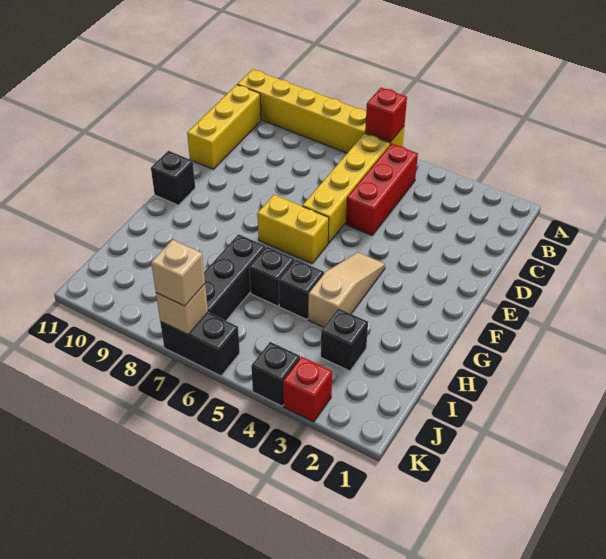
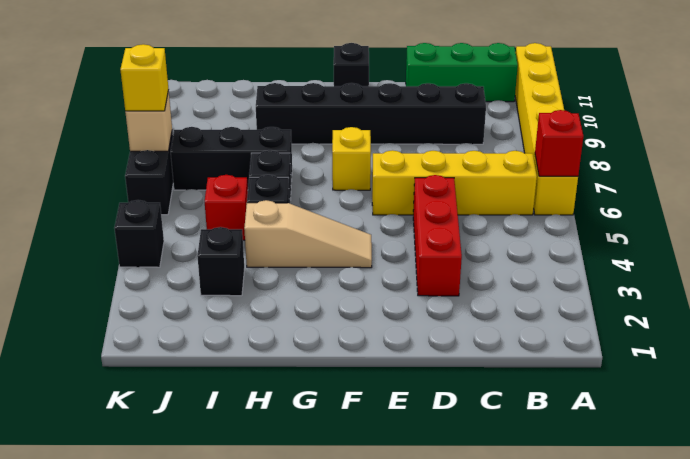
red brick B5:D5 level 1 -> red brick D3:D5 level 1
yellow brick B11:D11 level 1 -> green brick B11:D11 level 1
none -> black brick C9:H9 level 1
yellow brick F6:F7 level 1 -> yellow brick F7 level 1
red brick K3 level 1 -> red brick I5 level 1
tan brick K7 level 3 -> yellow brick K7 level 3

